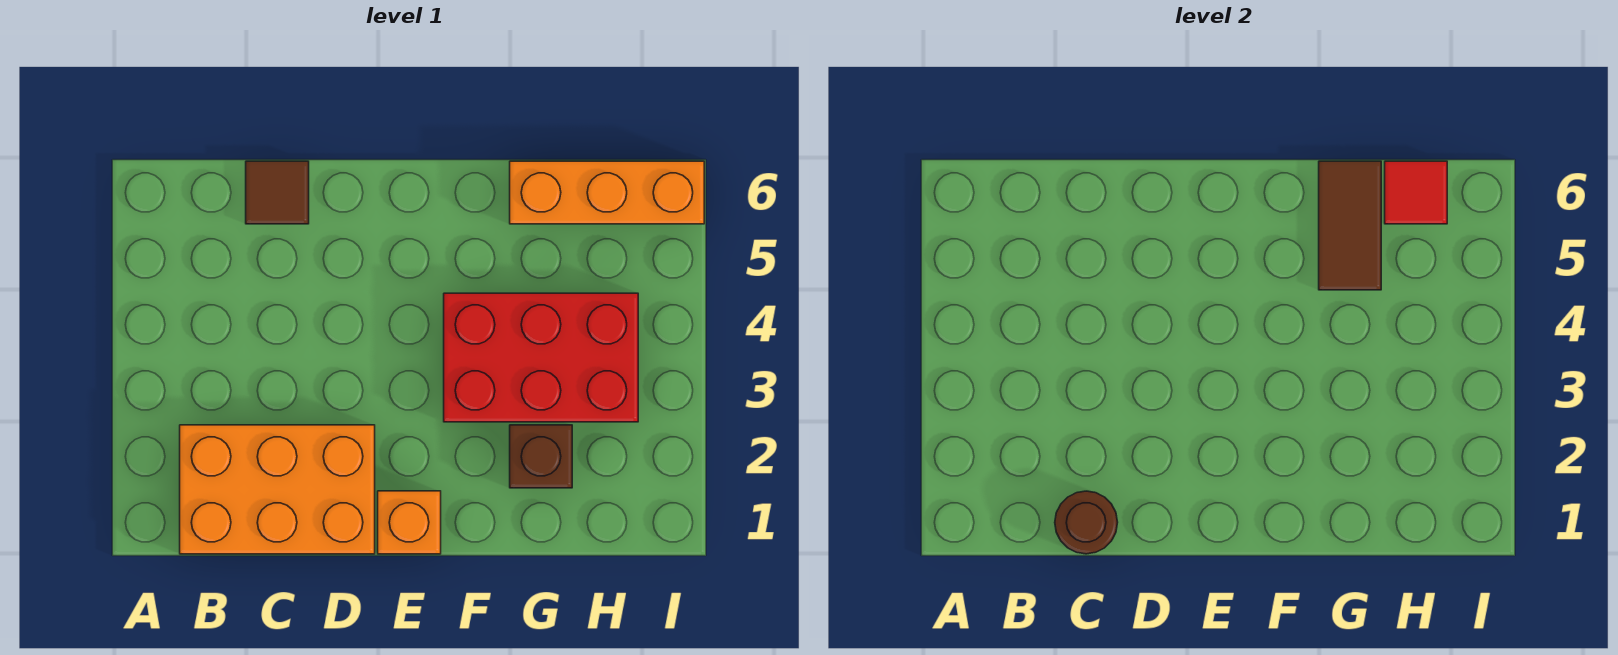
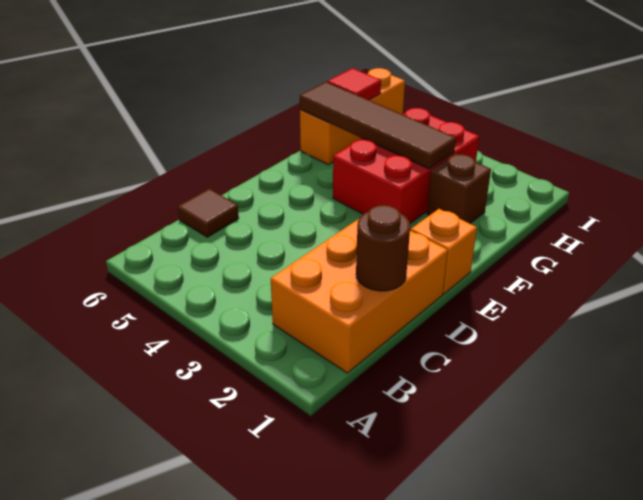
brown tile G5:G6 level 2 -> brown tile G3:G6 level 2

